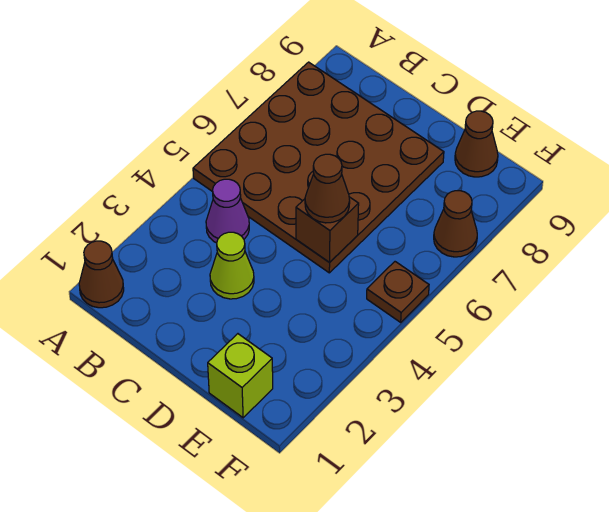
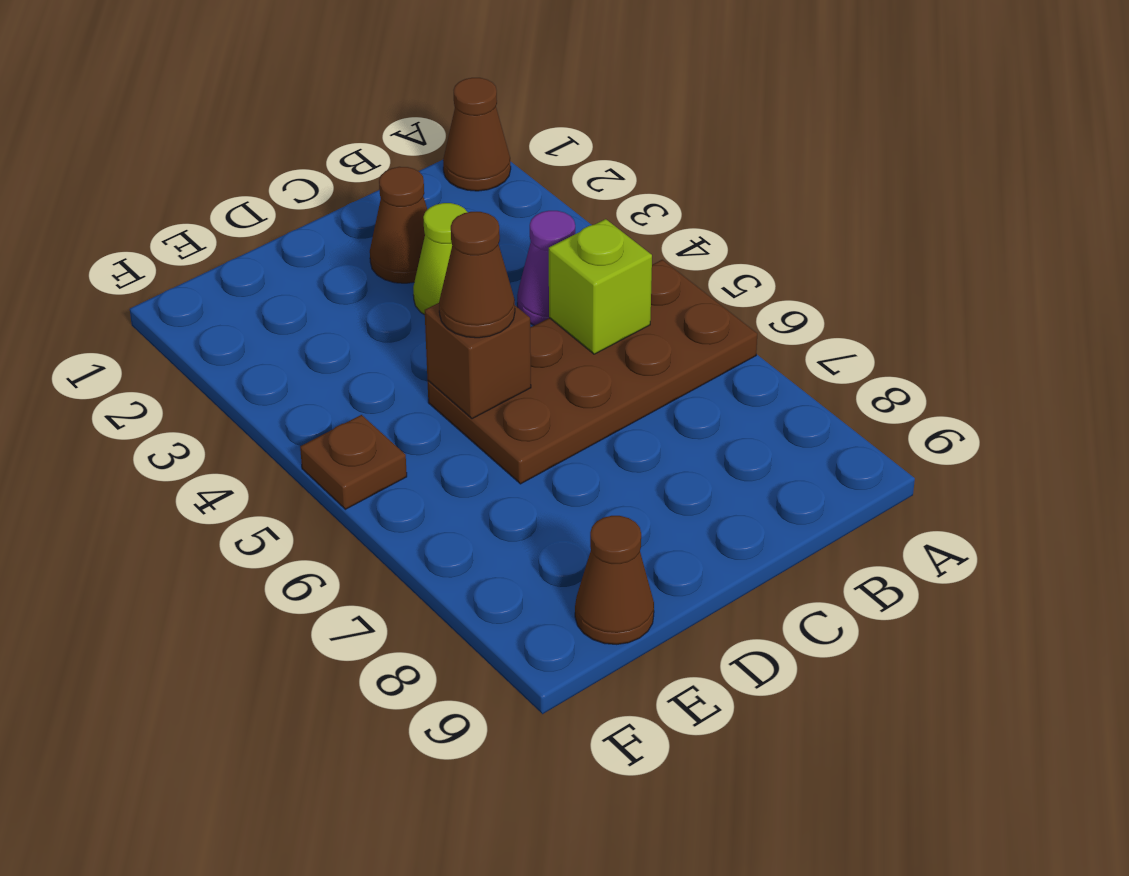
brown plate A5:D8 level 1 -> brown plate A5:D6 level 1
lime brick E1 level 1 -> lime brick B5 level 2
brown cone F7 level 1 -> brown cone C2 level 1

